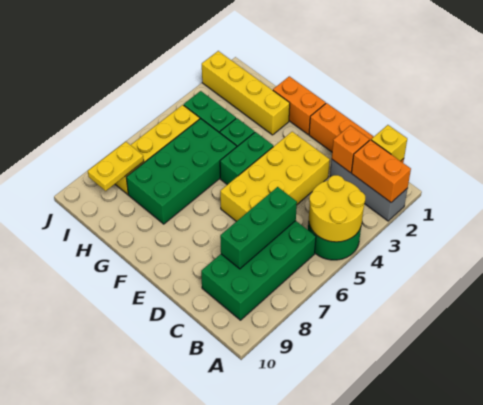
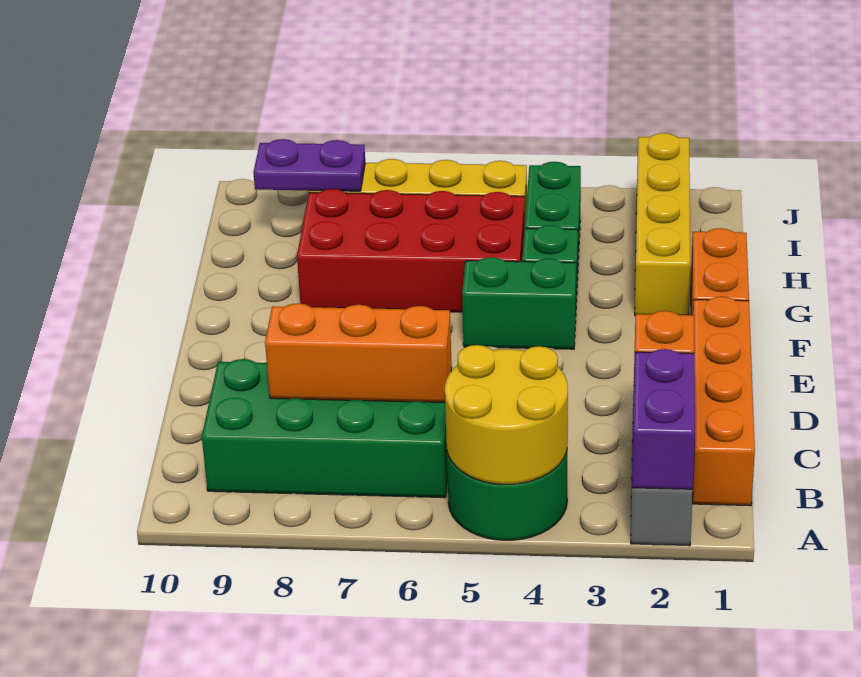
orange brick A2:B2 level 2 -> purple brick A2:B2 level 2
yellow brick B1 level 2 -> none
green brick C6:C8 level 2 -> orange brick C6:C8 level 2
yellow brick D3:E6 level 1 -> none
green brick G5:H8 level 1 -> red brick G5:H8 level 1
yellow plate I8:I9 level 2 -> purple plate I8:I9 level 2

